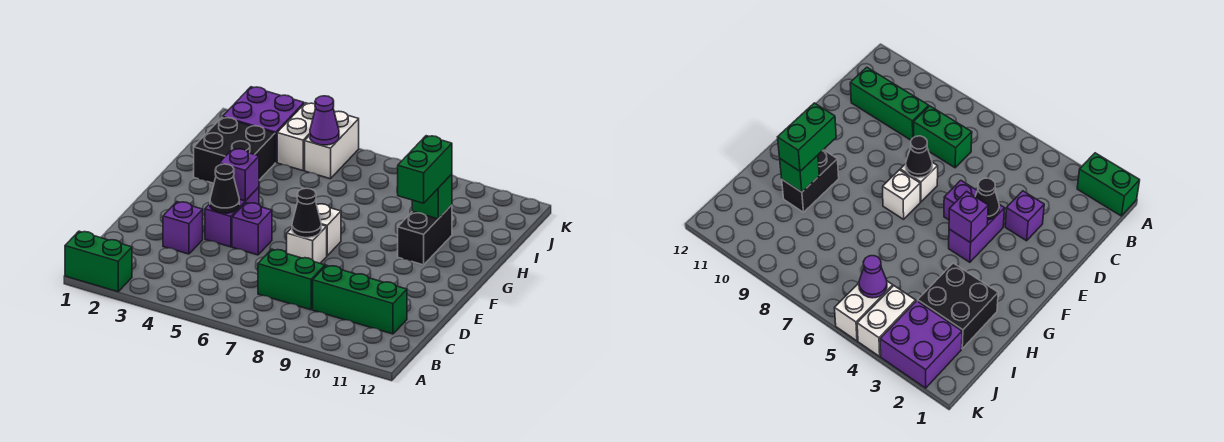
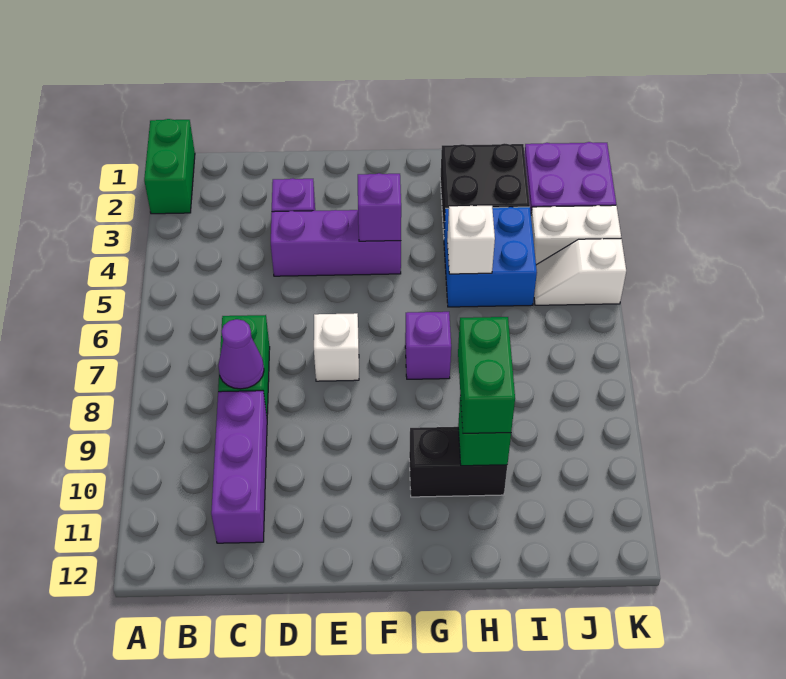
green brick C9:C11 level 1 -> purple brick C9:C11 level 1
purple brick E4:F4 level 1 -> purple brick D4:F4 level 1
black cone E4 level 2 -> none
purple brick E5 level 1 -> purple brick G7 level 1
black cone E7 level 2 -> none
white brick F7 level 1 -> white brick H5 level 2
green brick G10:H10 level 3 -> green brick H9:H10 level 3
none -> blue brick H4:I5 level 1
white brick J5:K5 level 1 -> white slope J5:K5 level 1 top K
purple cone J5 level 2 -> purple cone C8 level 2

